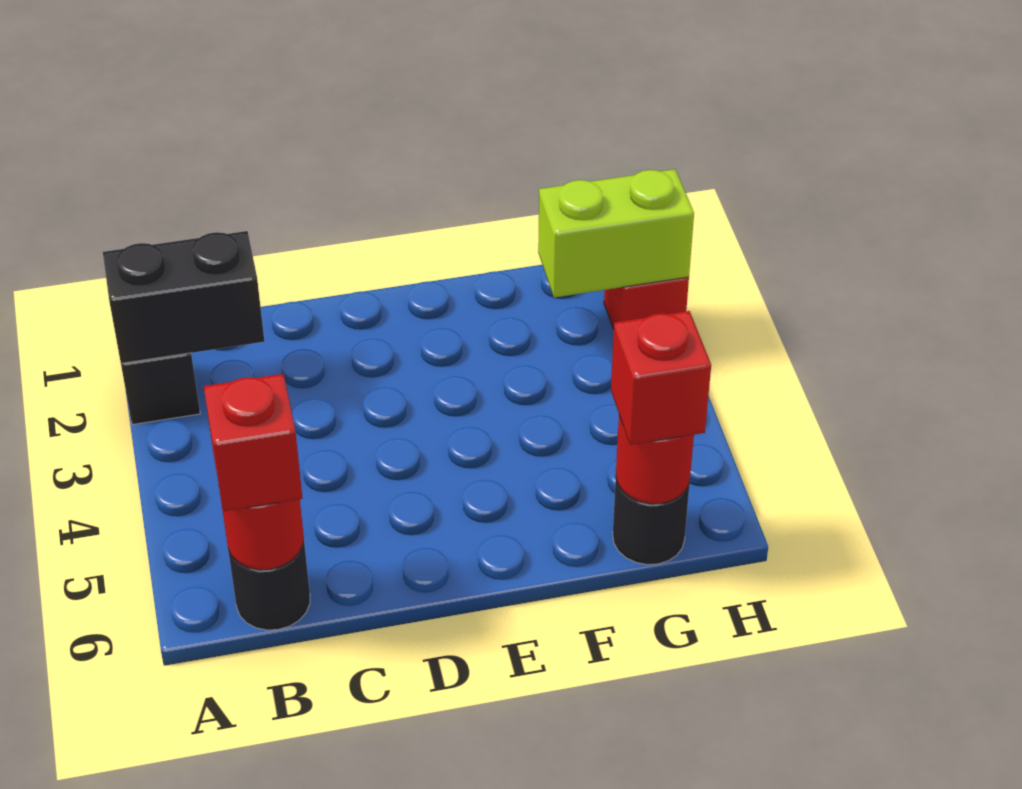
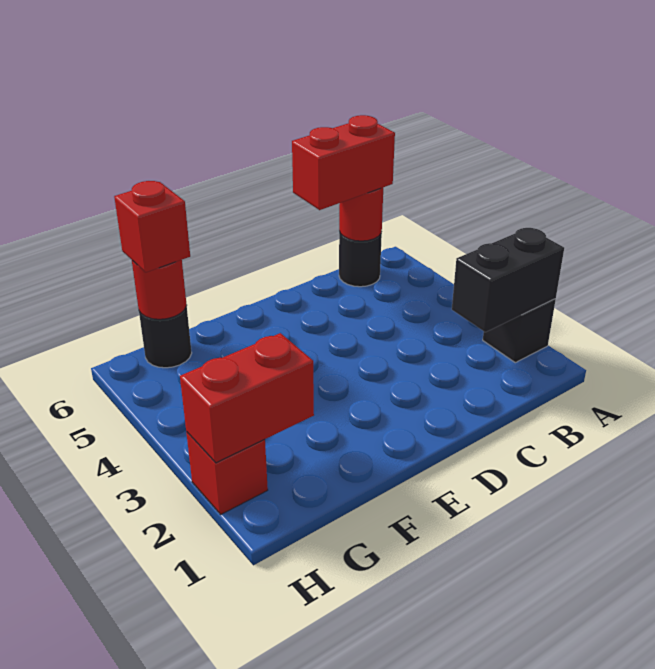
red brick B6 level 3 -> red brick B6:C6 level 3
lime brick G2:H2 level 2 -> red brick G2:H2 level 2

